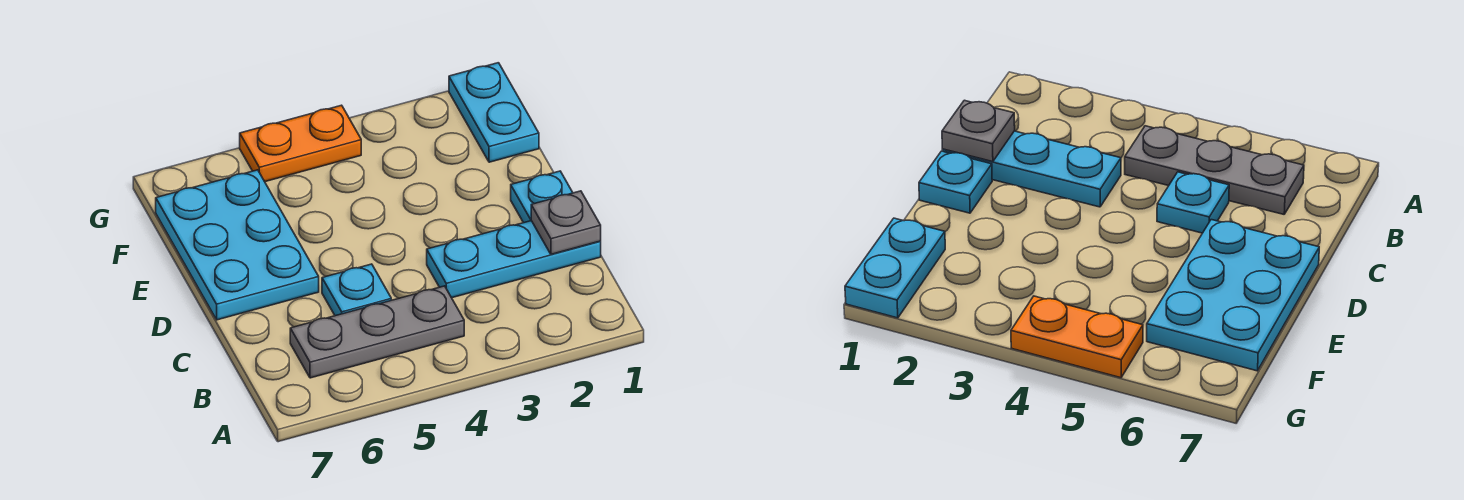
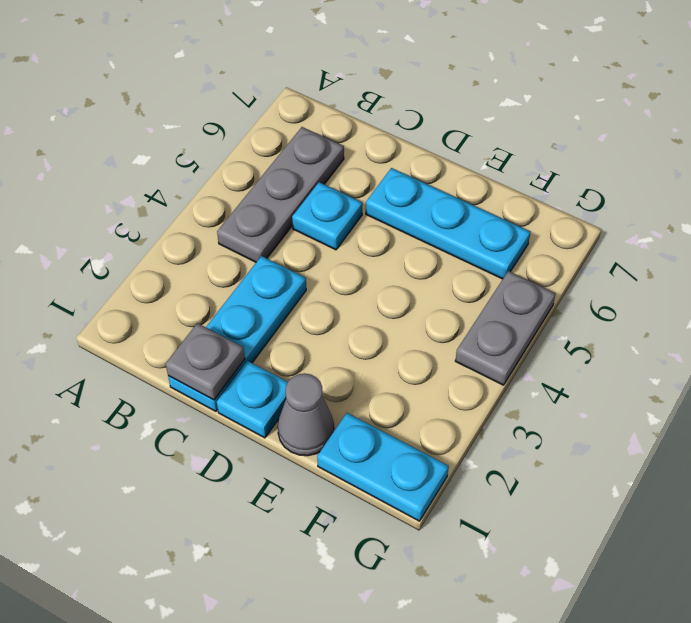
cyan plate D6:F7 level 1 -> cyan plate D6:F6 level 1
none -> grey cone E1 level 1
orange plate G4:G5 level 1 -> grey plate G4:G5 level 1

